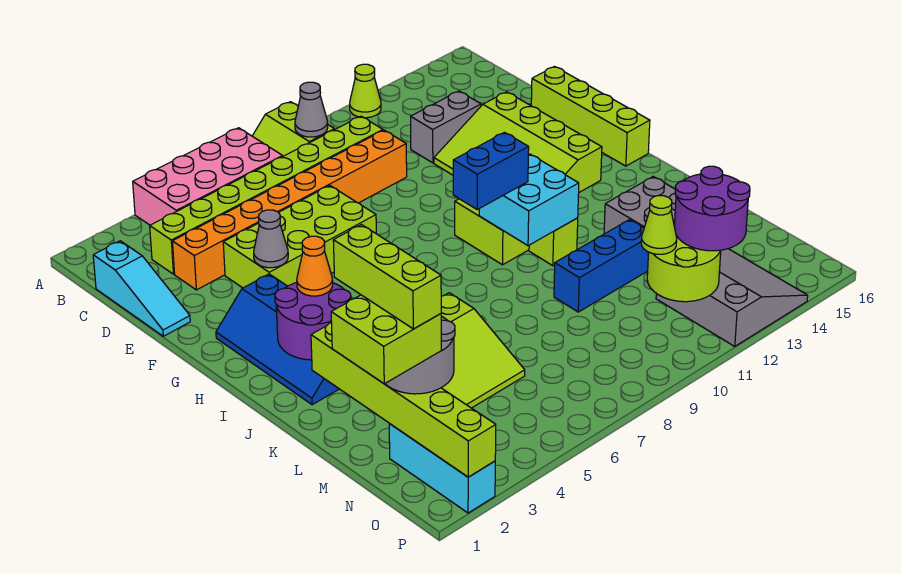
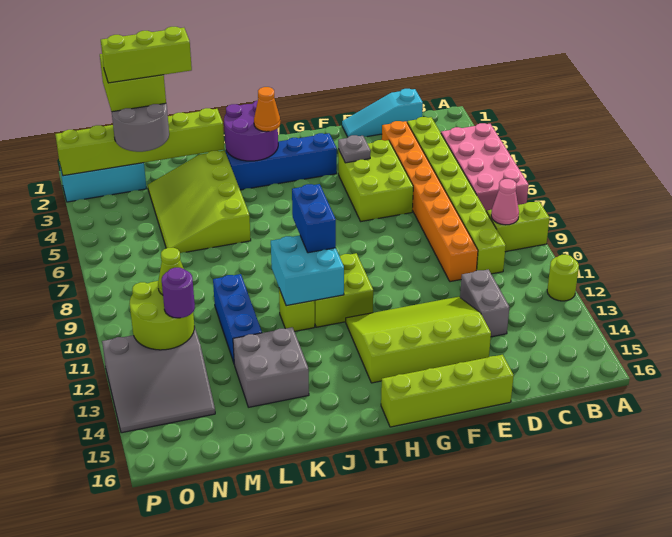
lime cone A12 level 1 -> lime round brick A12 level 1
grey cone B9 level 2 -> pink cone B9 level 2
lime brick E4:F7 level 1 -> lime brick E4:F6 level 1
grey cone F4 level 2 -> grey plate F4 level 2
purple round brick N12:O13 level 3 -> purple round brick N12 level 3

